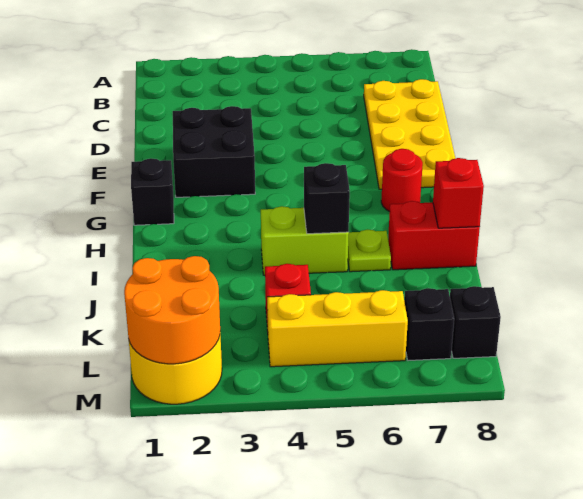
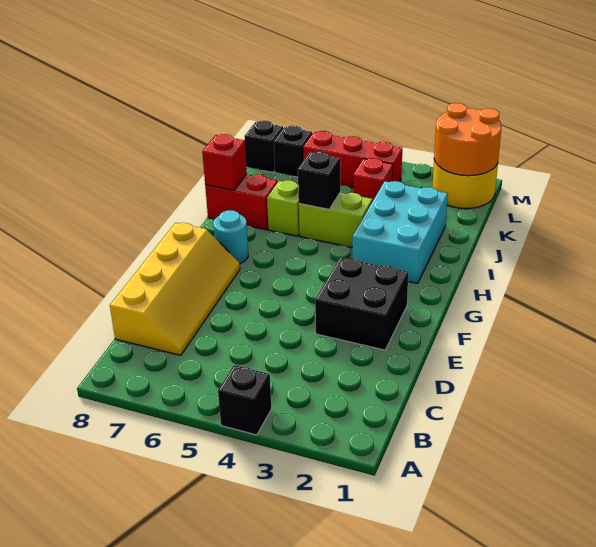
yellow plate C7:F8 level 1 -> yellow slope C7:F8 level 1 top 8
black brick G1 level 1 -> black brick A4 level 1
red round brick G7 level 1 -> cyan round brick G7 level 1
none -> cyan brick H2:J3 level 1
lime plate I6 level 1 -> lime brick I6 level 1
yellow brick L4:L6 level 1 -> red brick L4:L6 level 1

